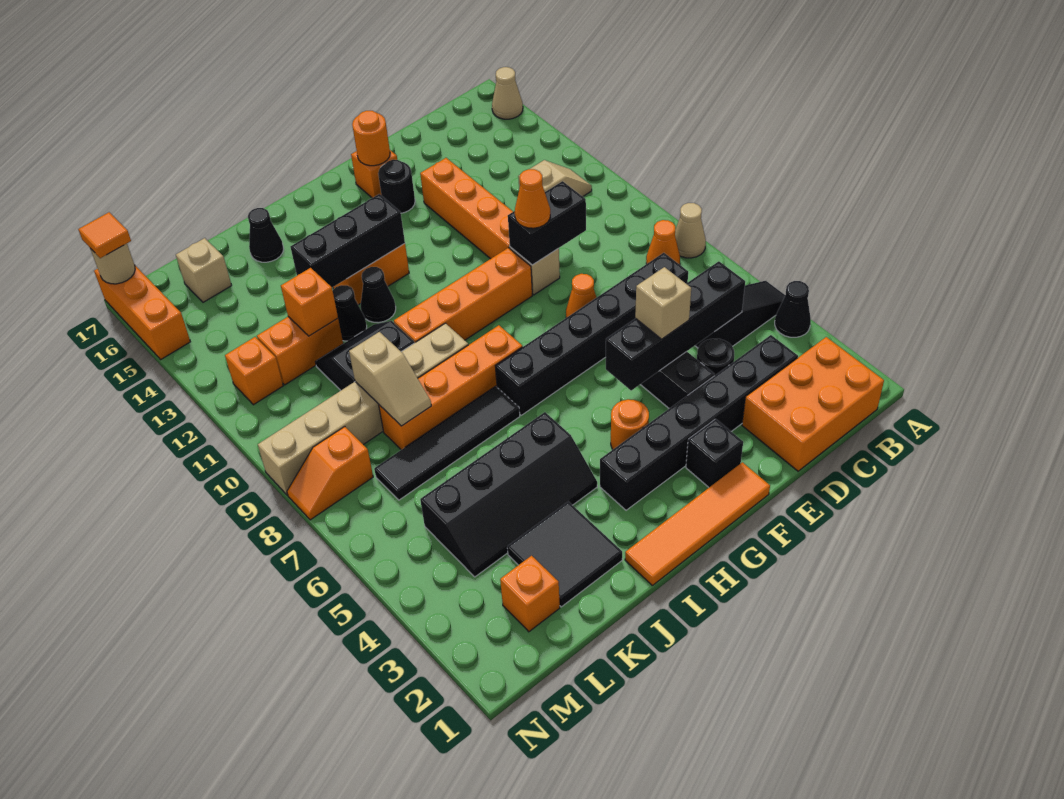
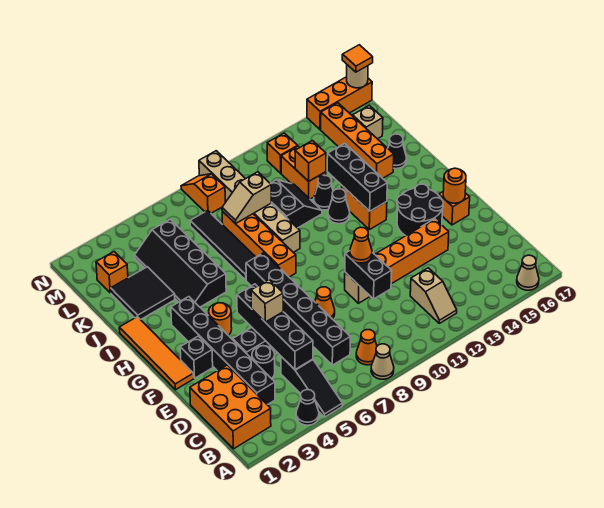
orange brick F10:I10 level 1 -> orange brick J15:M15 level 1
black round brick F15 level 1 -> black round brick F14:G15 level 1

